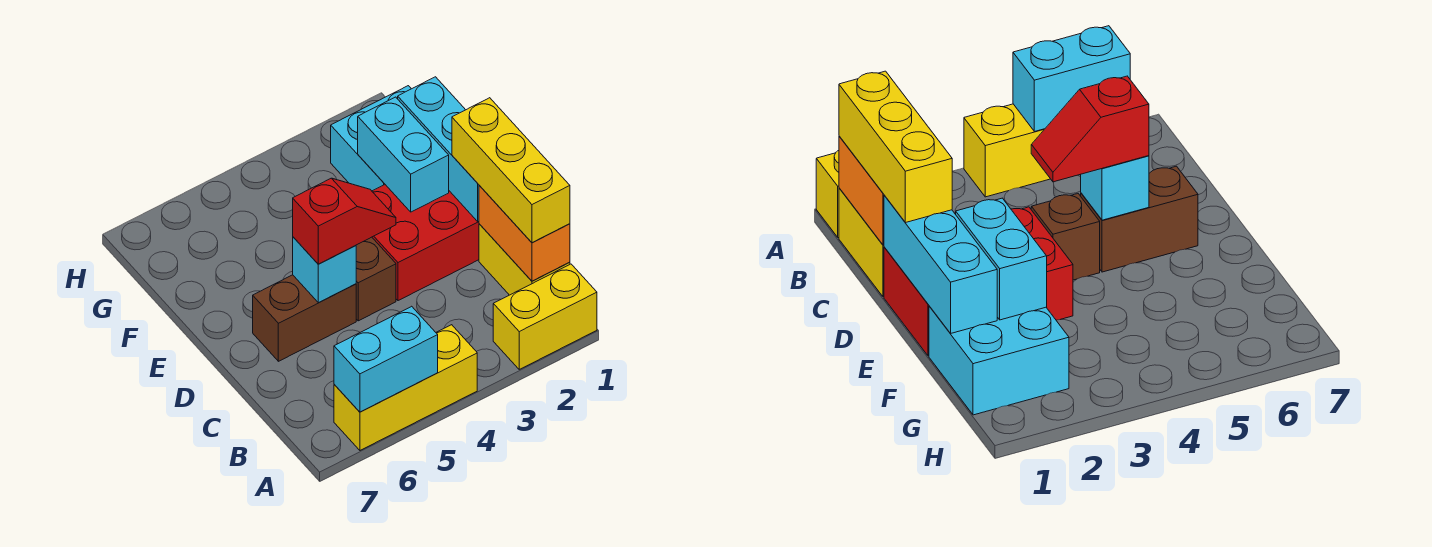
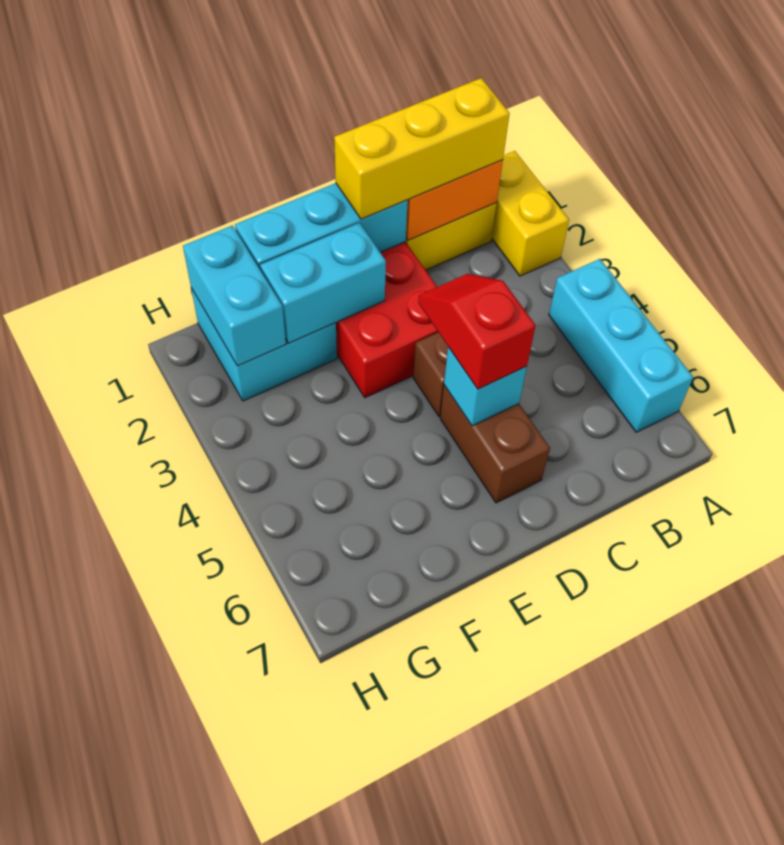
yellow brick A4:A6 level 1 -> cyan brick A4:A6 level 1
cyan brick A5:A6 level 2 -> cyan brick G1:G2 level 2

